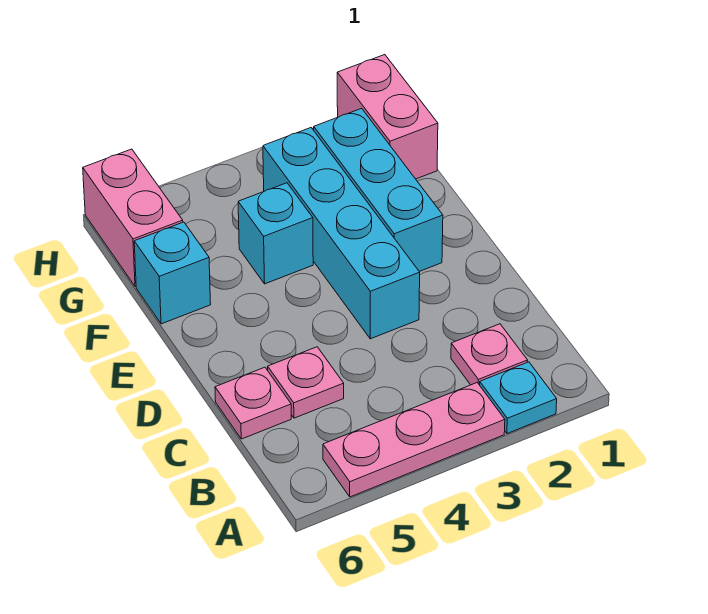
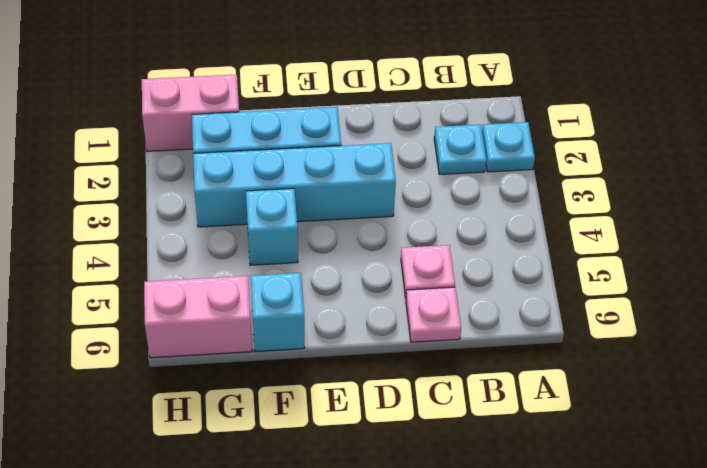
pink plate A3:A5 level 1 -> none
pink plate B2 level 1 -> cyan plate B2 level 1

